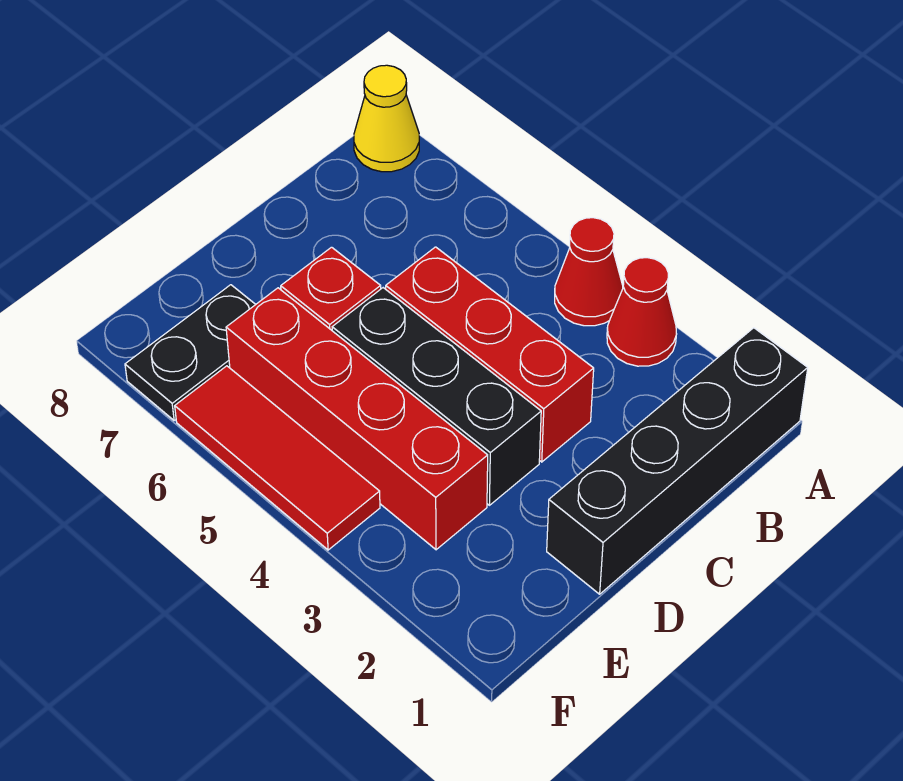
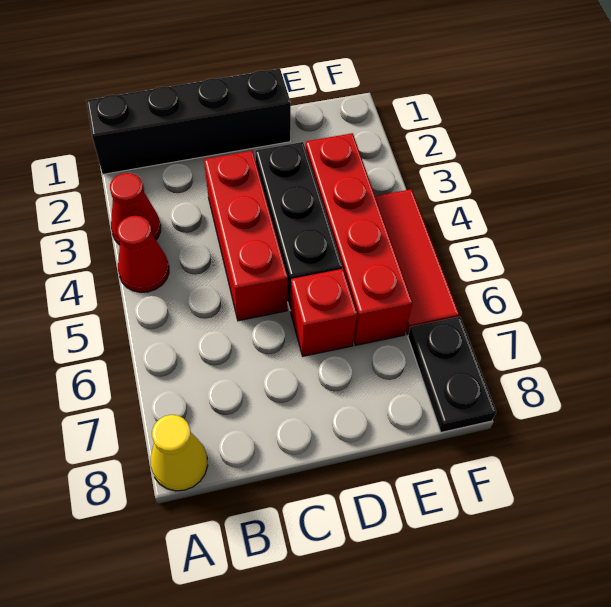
black plate E7:F7 level 1 -> black plate F7:F8 level 1

